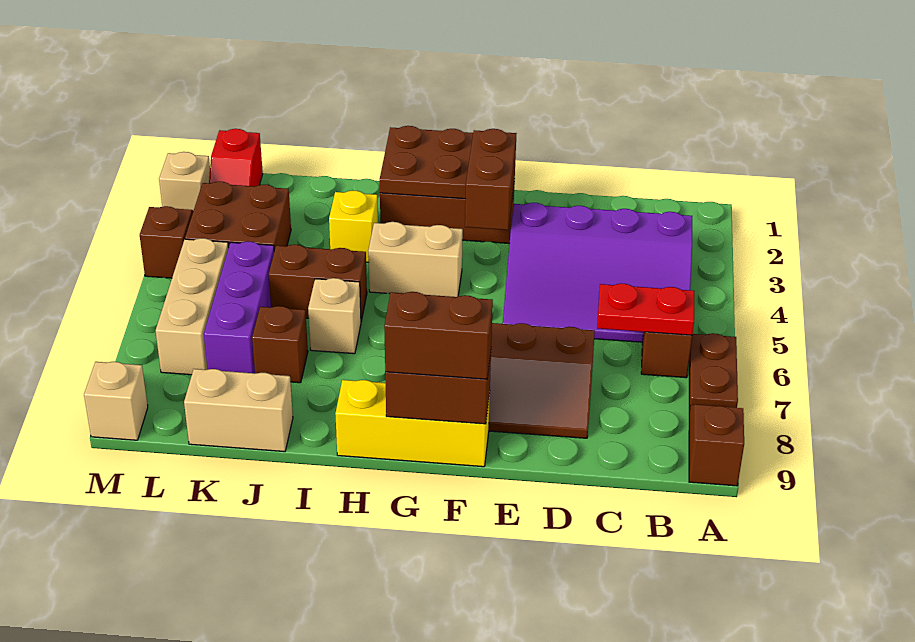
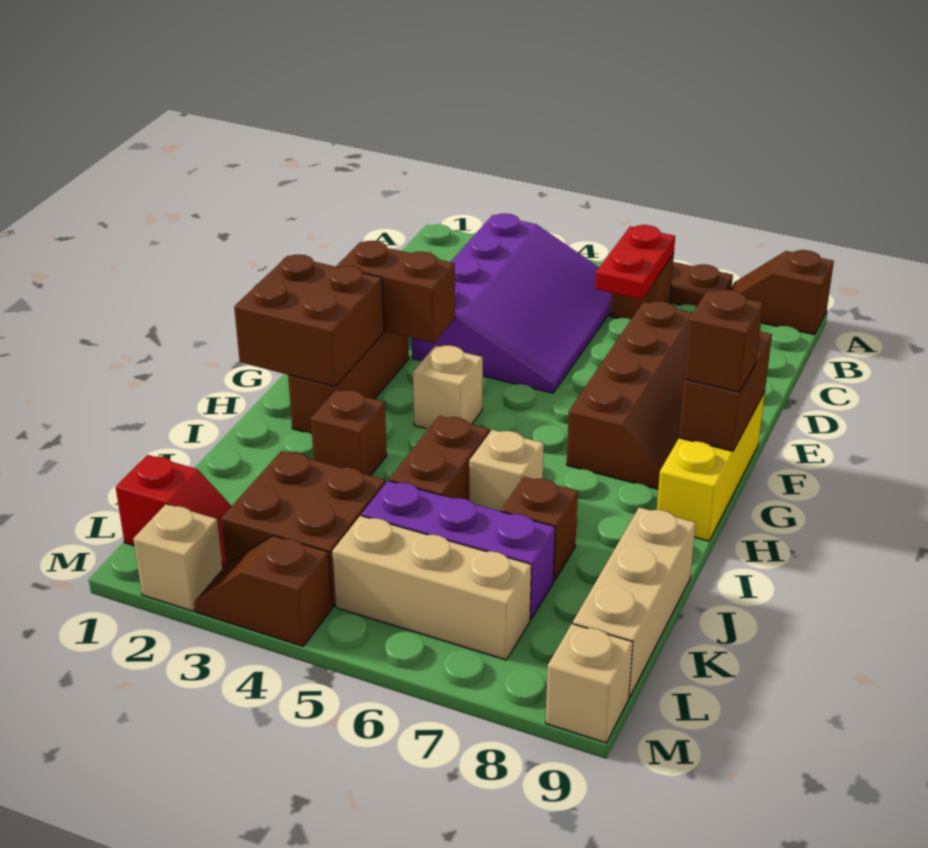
brown brick F9:G9 level 3 -> brown brick G9 level 3
brown plate G1:H2 level 2 -> brown brick G1:H2 level 2
tan brick G4:H4 level 1 -> tan brick G4 level 1
yellow brick I3 level 1 -> brown brick I3 level 1
tan brick J9:K9 level 1 -> tan brick J9:L9 level 1

